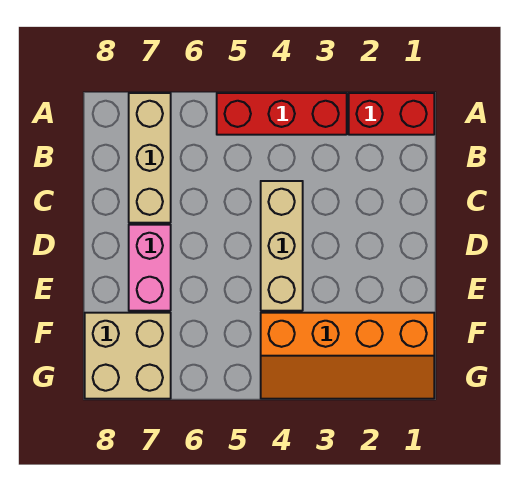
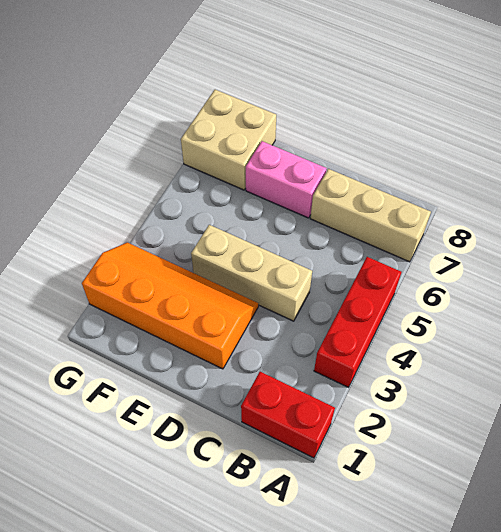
red brick A1:A2 level 1 -> red brick A1:B1 level 1
orange slope F1:G4 level 1 top F -> orange slope D2:G3 level 1 top 2

